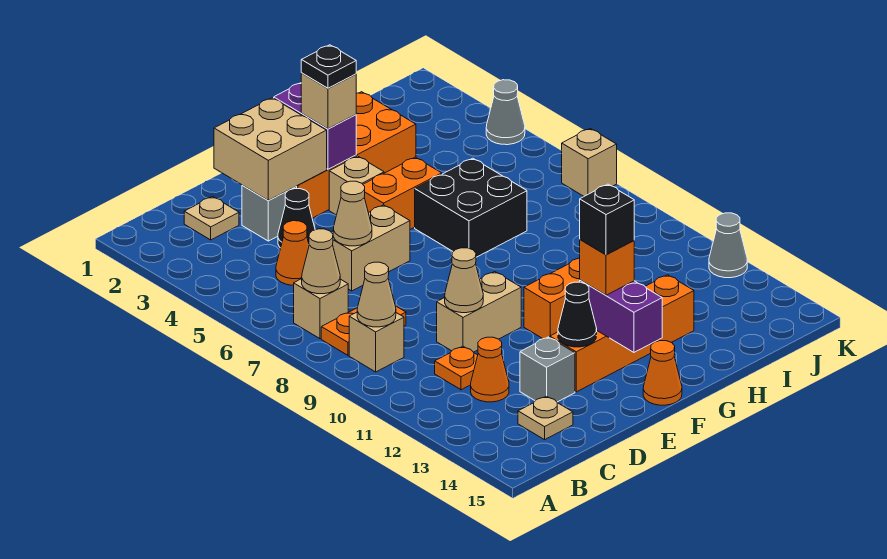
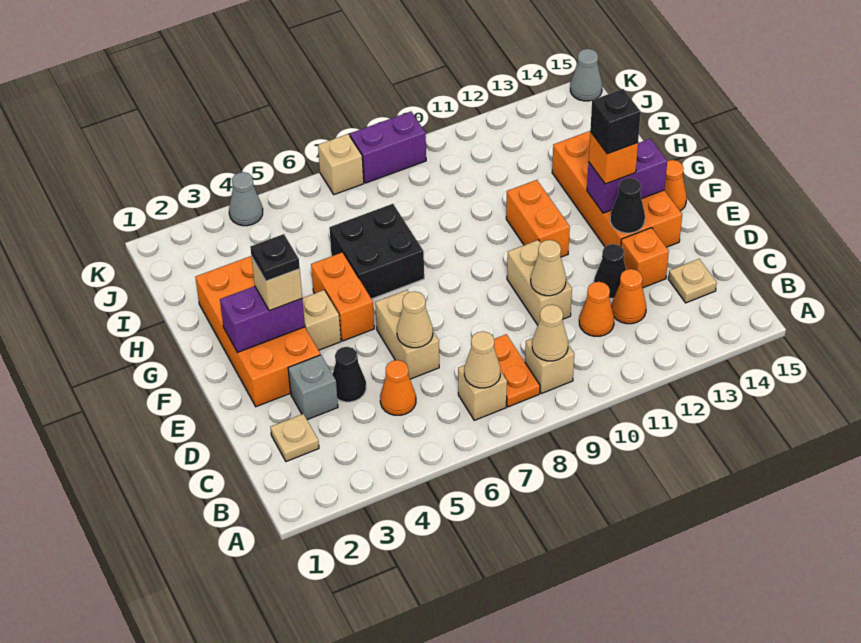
orange plate C11 level 1 -> orange cone C11 level 1
tan brick D2:E3 level 2 -> none
none -> black cone D12 level 1
grey brick D13 level 1 -> orange brick D13 level 1
orange brick E13:H13 level 1 -> orange brick E13:H14 level 1
none -> purple brick K8:K9 level 1
grey cone K12 level 1 -> grey cone K15 level 1

